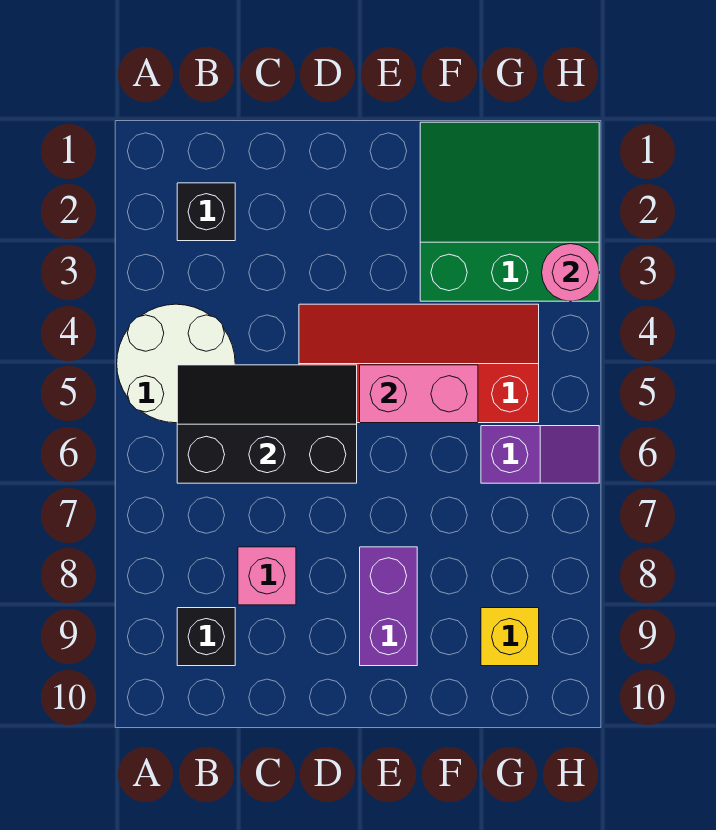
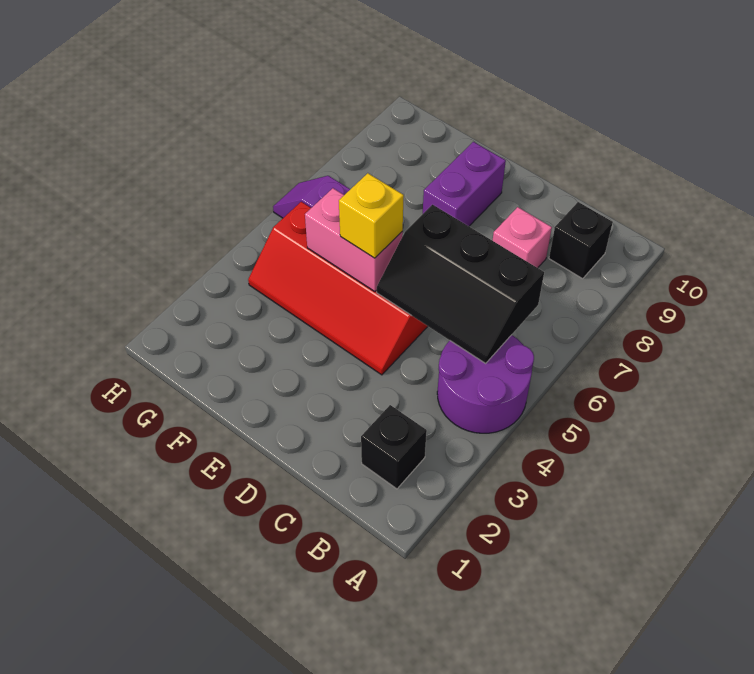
white round brick A4:B5 level 1 -> purple round brick A4:B5 level 1
green slope F1:H3 level 1 top 3 -> none
yellow brick G9 level 1 -> yellow brick E5 level 3
pink round brick H3 level 2 -> none

